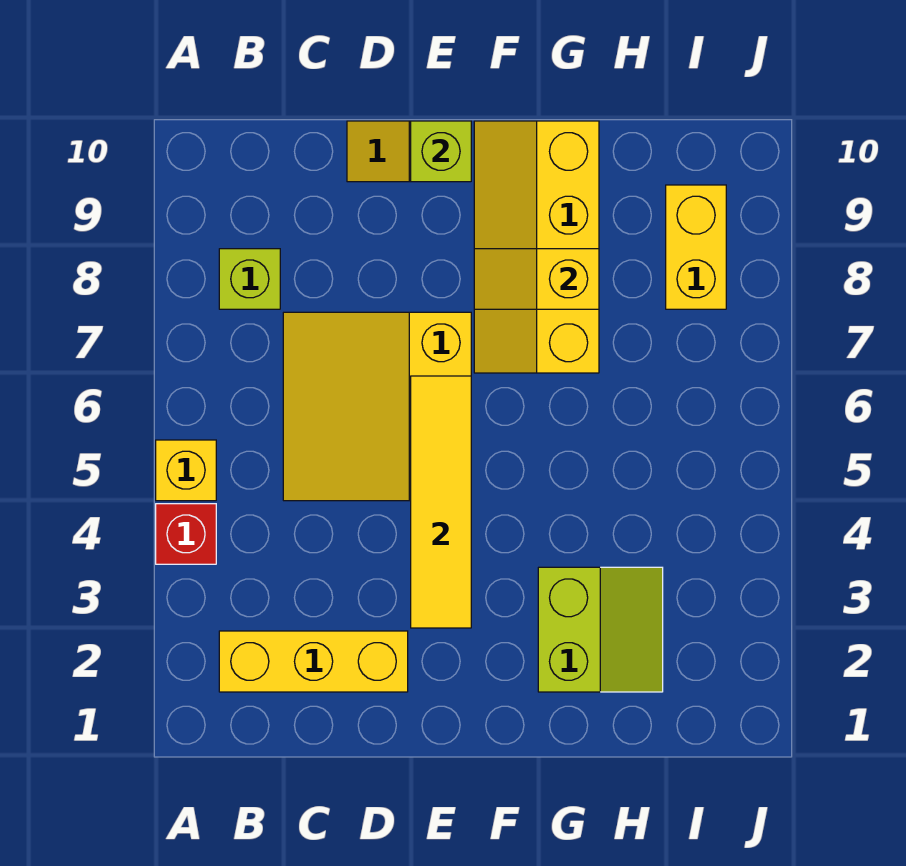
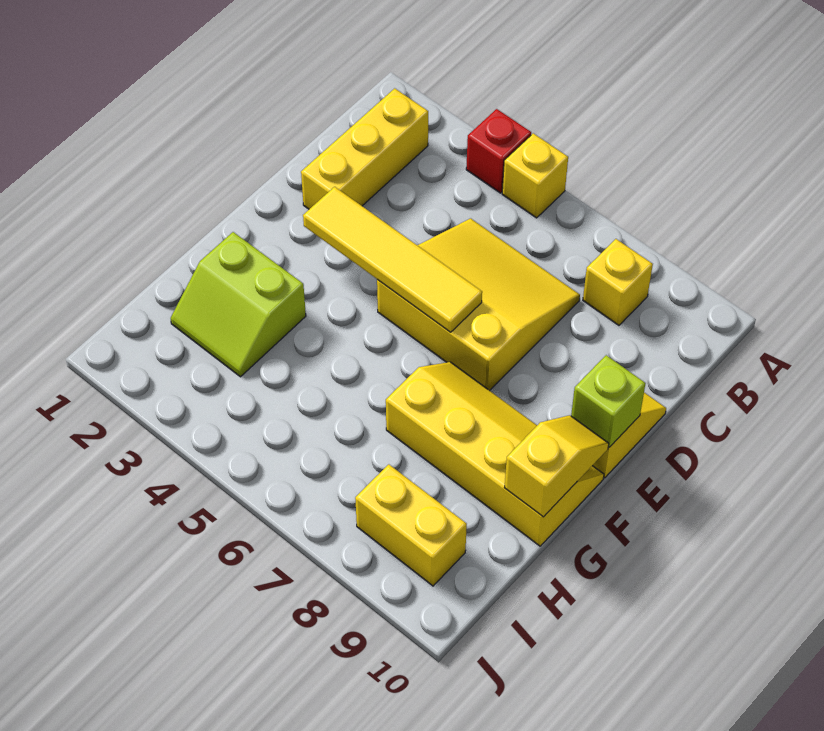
lime brick B8 level 1 -> yellow brick B8 level 1
yellow slope F8:G8 level 2 top G -> yellow slope F10:G10 level 2 top G

